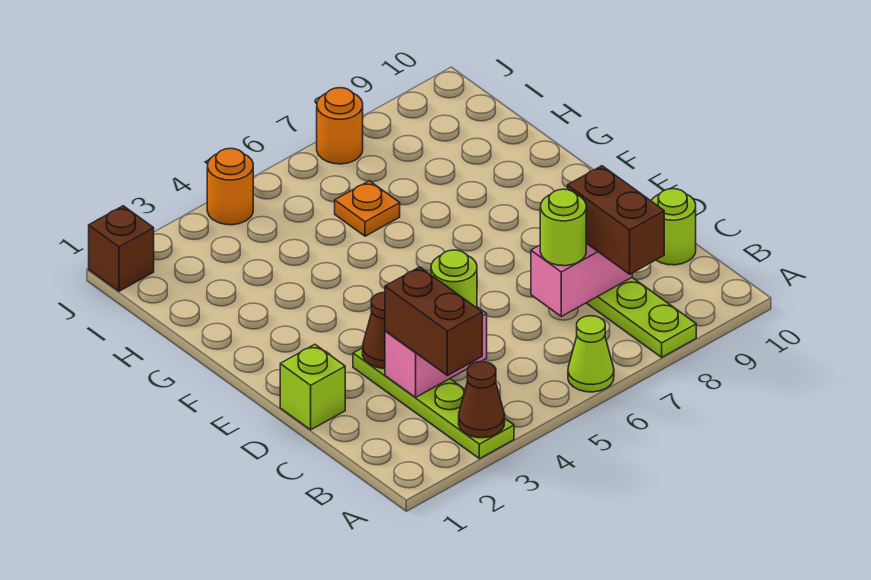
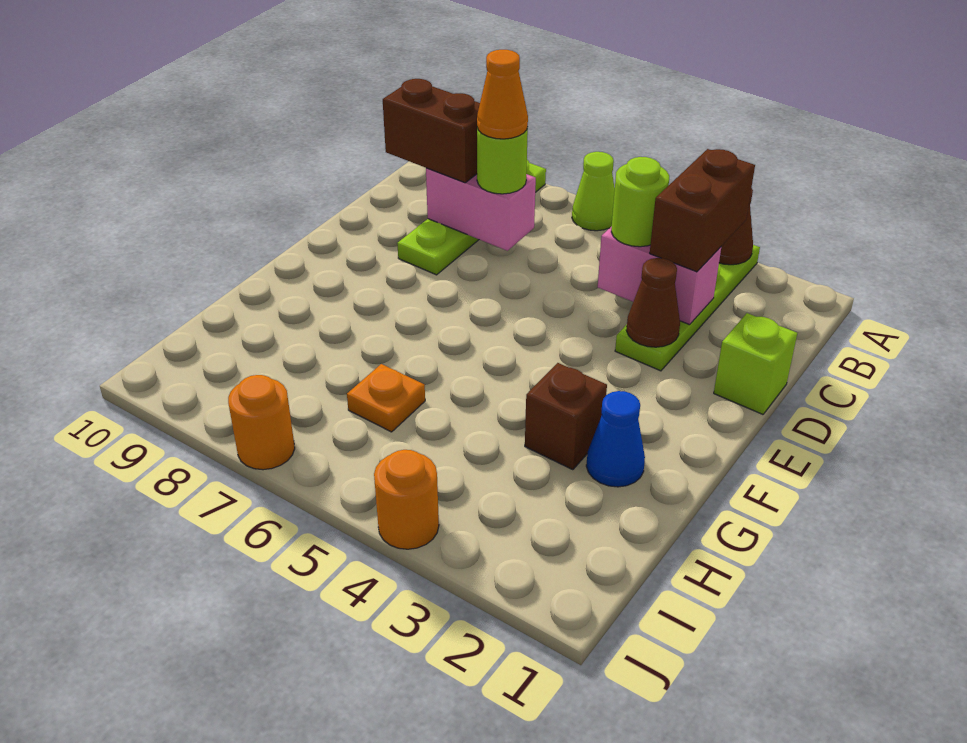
brown brick B8:C8 level 3 -> brown brick C8:C9 level 3
none -> orange cone C7 level 4
lime round brick C10 level 1 -> none
none -> blue cone G2 level 1
brown brick J1 level 1 -> brown brick G3 level 1

